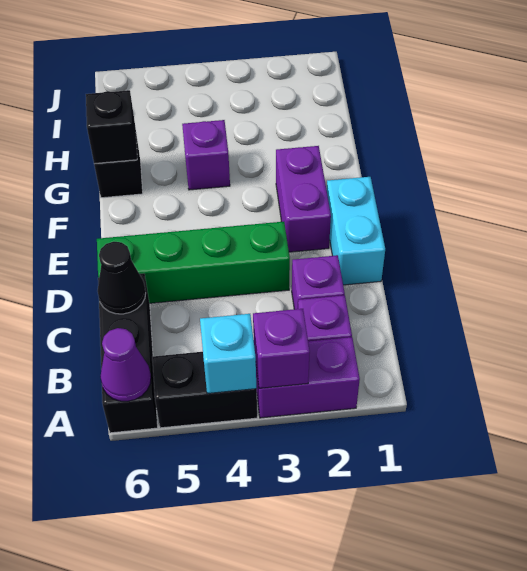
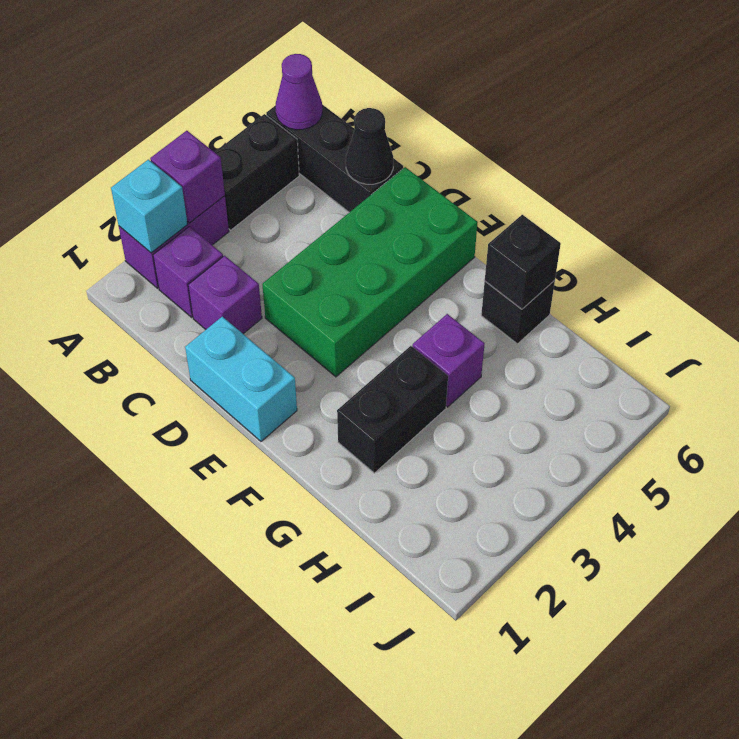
cyan brick A4 level 2 -> cyan brick A2 level 2
green brick D3:D6 level 1 -> green brick D3:E6 level 1
purple brick E2:F2 level 1 -> none
none -> black brick G2:G3 level 1

